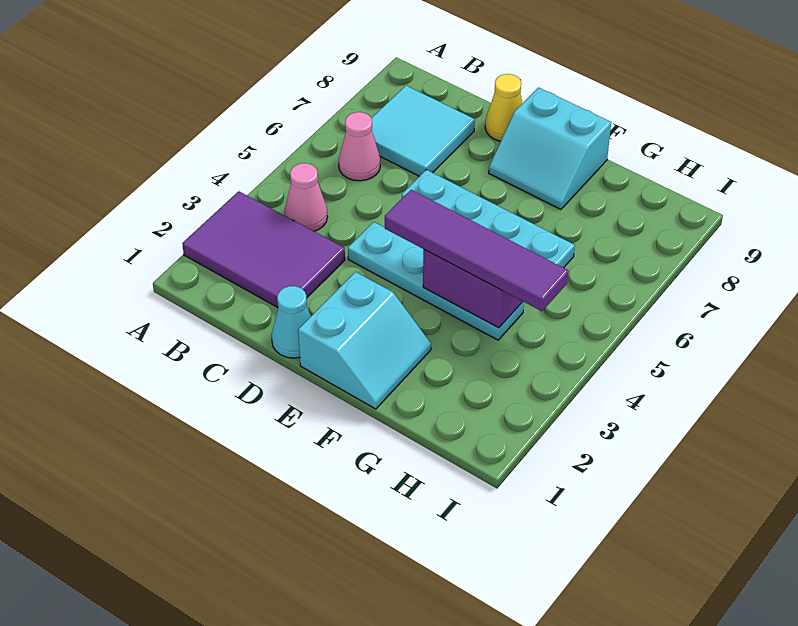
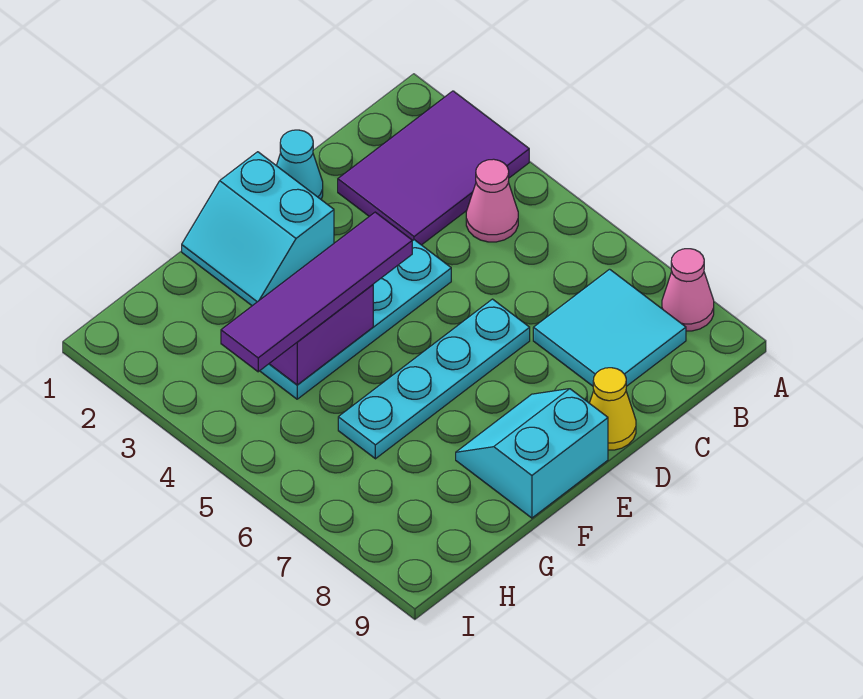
pink cone B6 level 1 -> pink cone A8 level 1

